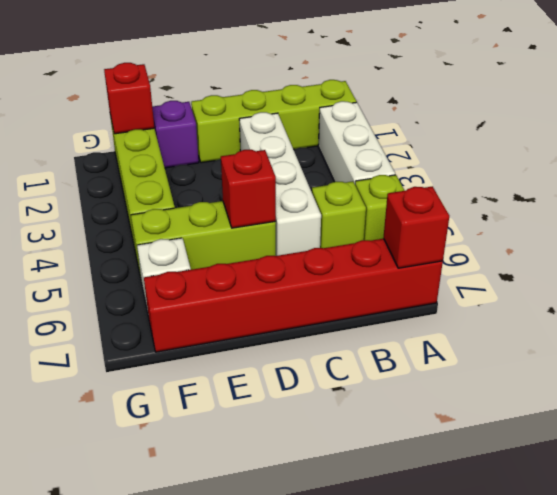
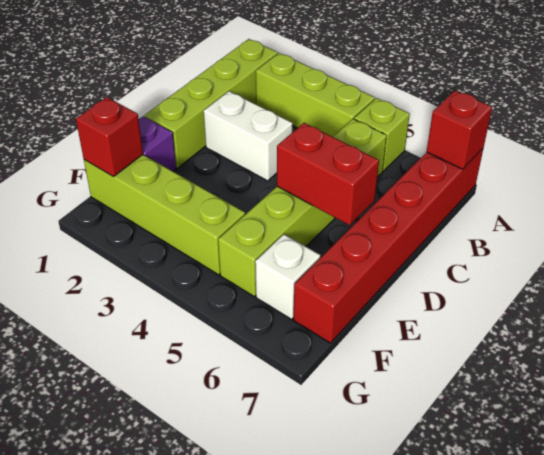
white brick A2:A4 level 1 -> lime brick A2:A4 level 1
white brick C2:C5 level 1 -> white brick C2:C3 level 1
red brick D5 level 2 -> red brick D5:D6 level 2

